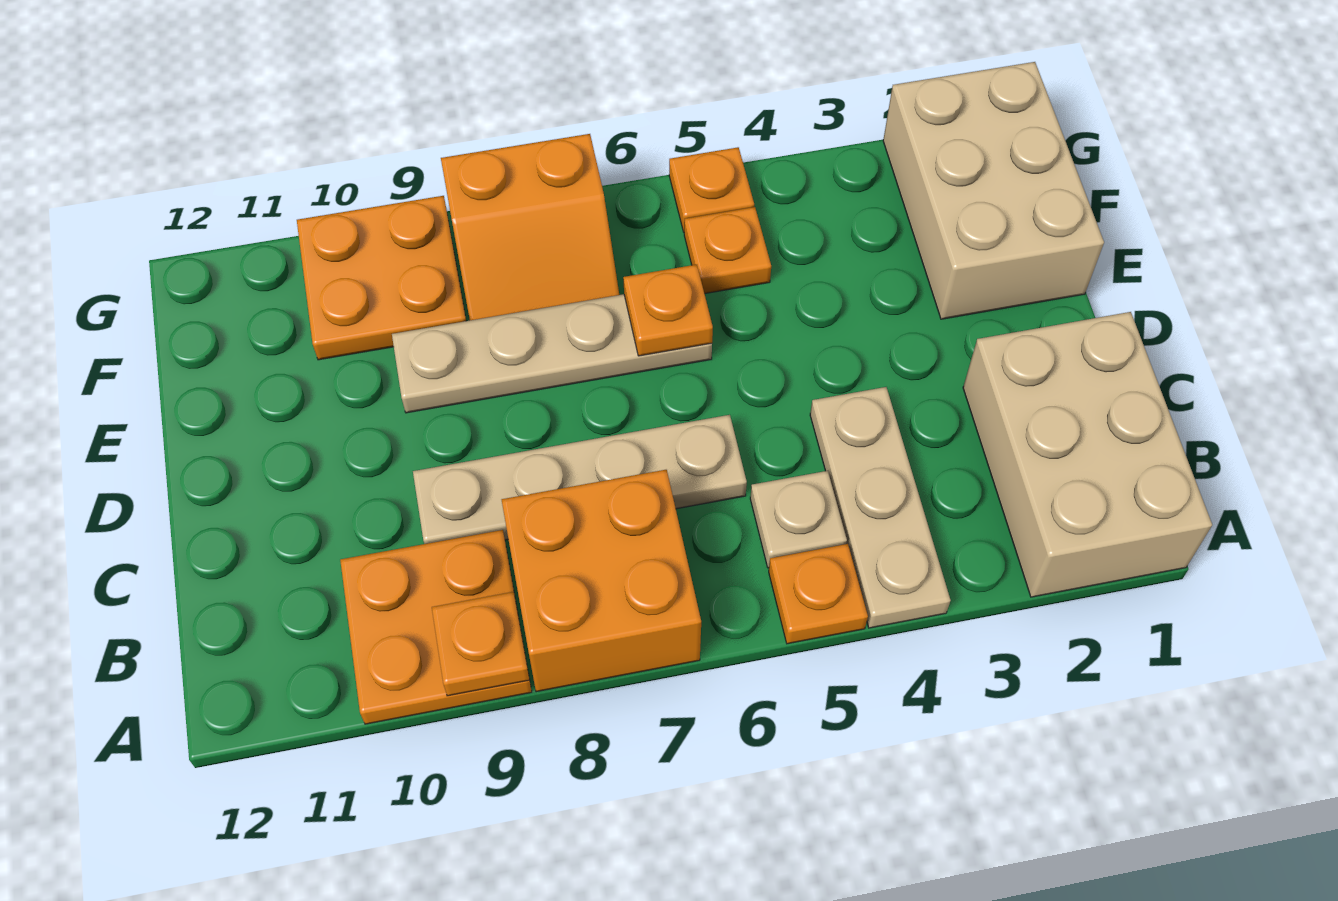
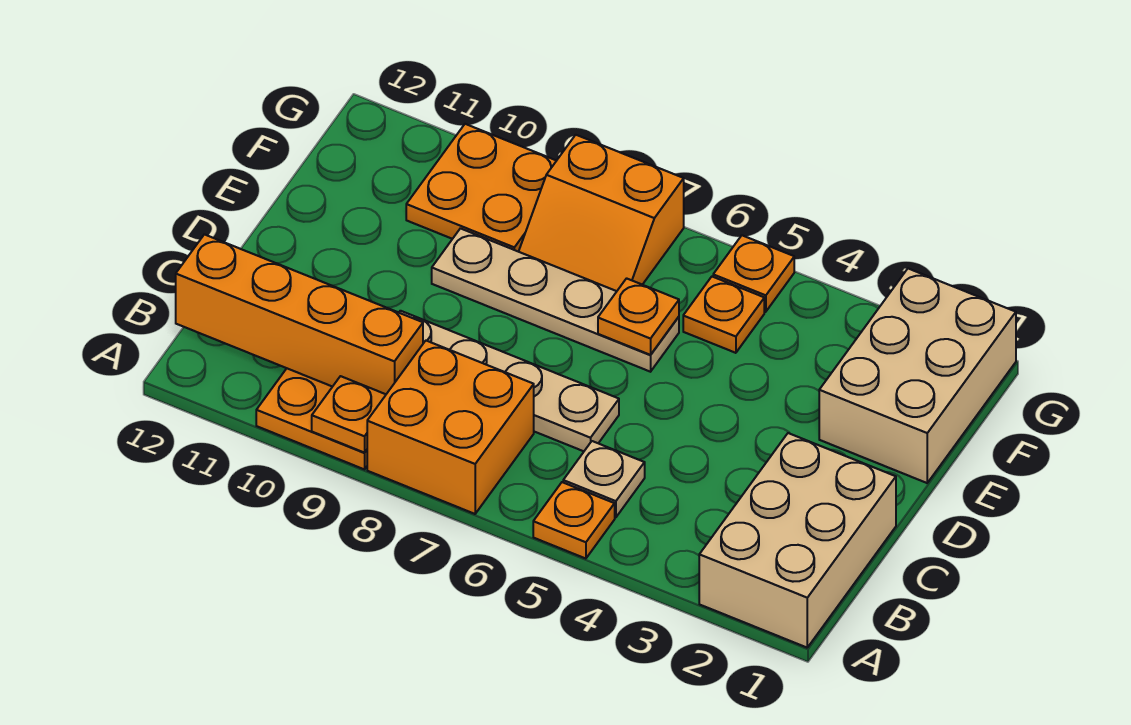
tan plate A4:C4 level 1 -> none
none -> orange brick B9:B12 level 2

